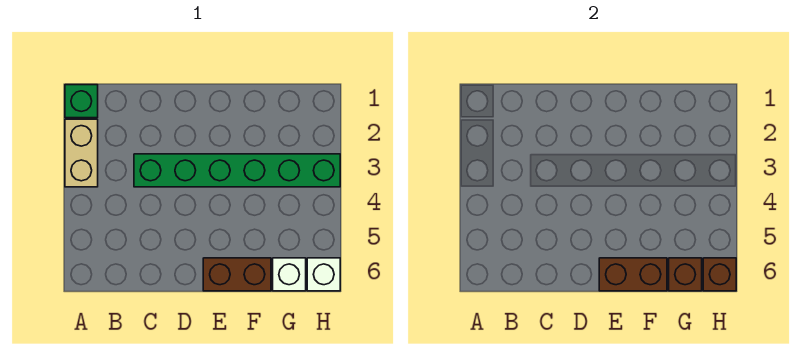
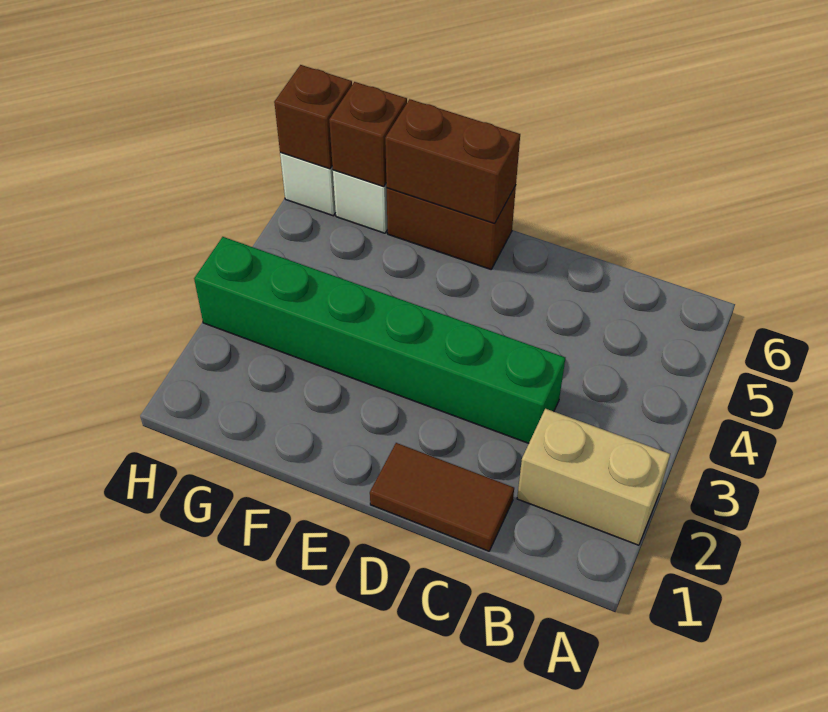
green brick A1 level 1 -> none
tan brick A2:A3 level 1 -> tan brick A2:B2 level 1
none -> brown tile C1:D1 level 1

